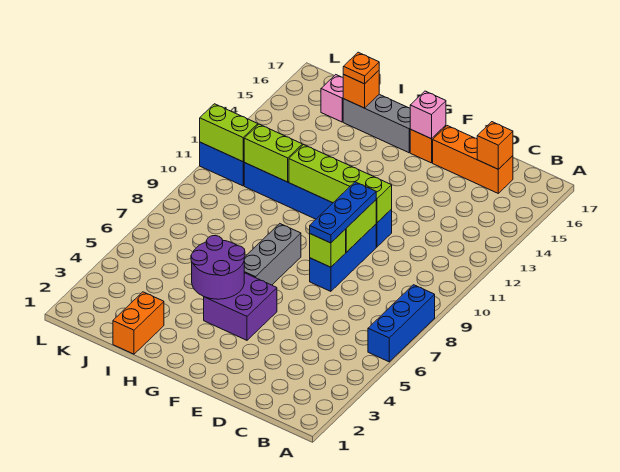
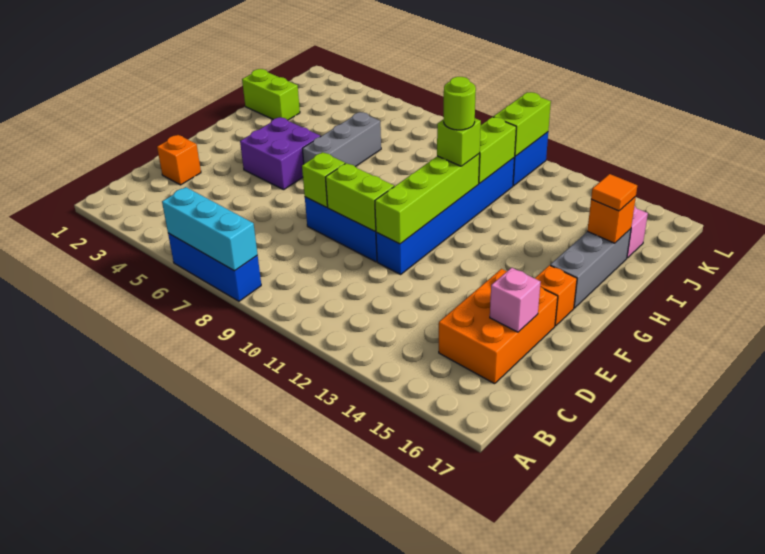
none -> cyan brick A6:A8 level 2
orange brick C16:E16 level 1 -> orange brick C15:E16 level 1
orange brick C16 level 2 -> orange brick D2 level 1
blue plate E8:E10 level 3 -> none
pink brick F16 level 2 -> pink brick D16 level 2
purple round brick G4:H5 level 2 -> none
grey brick G6:G8 level 1 -> grey brick G6:I6 level 1
none -> lime brick H11 level 3
none -> lime round brick H11 level 4
orange brick I1:I2 level 1 -> lime brick I1:I2 level 1
orange plate I16 level 3 -> orange tile I16 level 3

